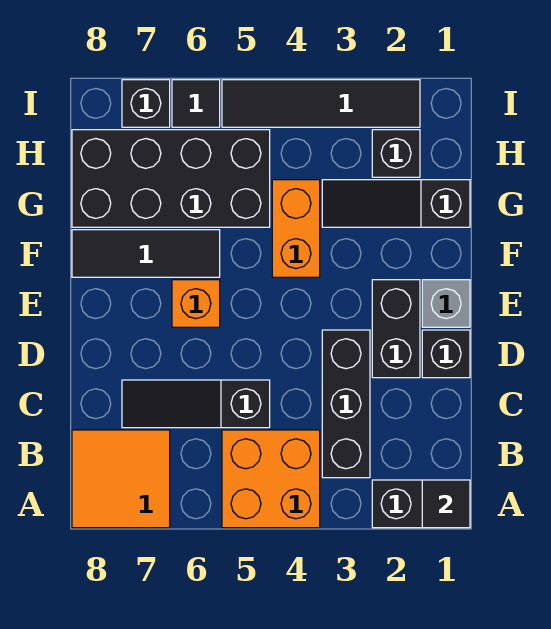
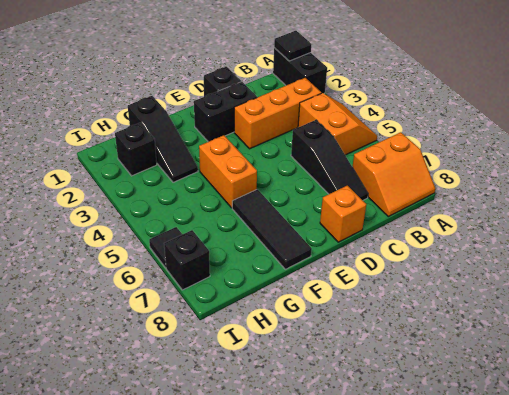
orange brick A4:B5 level 1 -> orange slope A4:B5 level 1 top B
orange tile A7:B8 level 1 -> orange slope A7:B8 level 1 top 7
black brick B3:D3 level 1 -> orange brick B3:D3 level 1
grey brick E1 level 1 -> none
orange brick E6 level 1 -> orange brick D8 level 1
orange brick F4:G4 level 1 -> orange brick F4:F5 level 1
black brick G5:H8 level 1 -> none
black tile I2:I5 level 1 -> none

